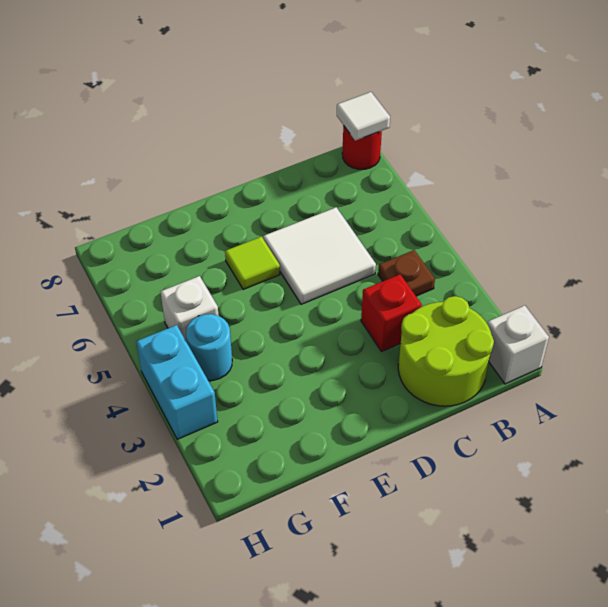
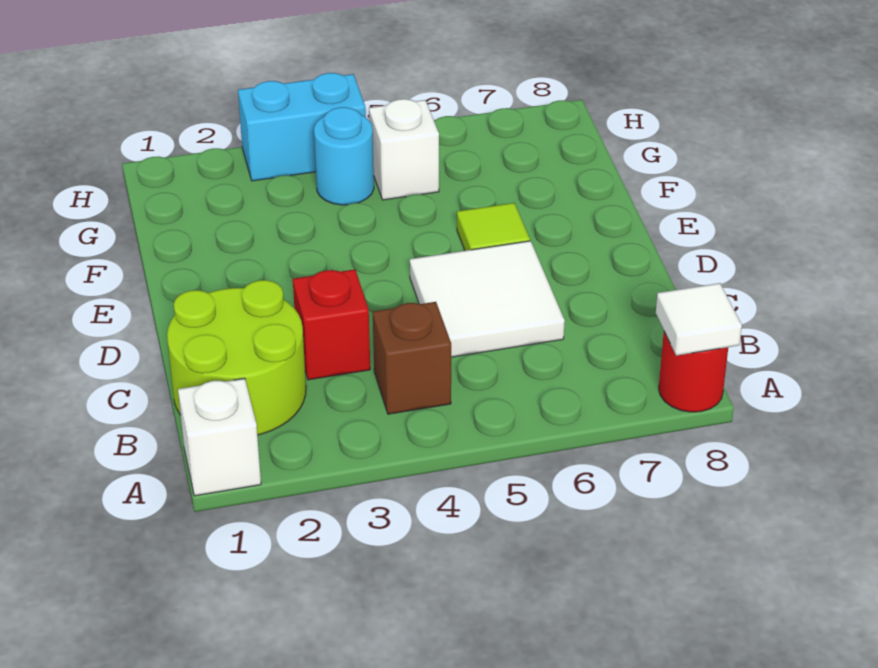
brown plate B4 level 1 -> brown brick B4 level 1

